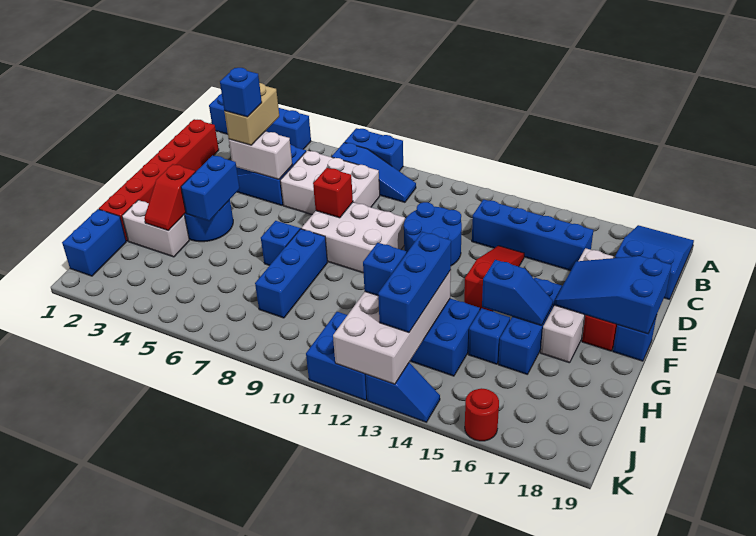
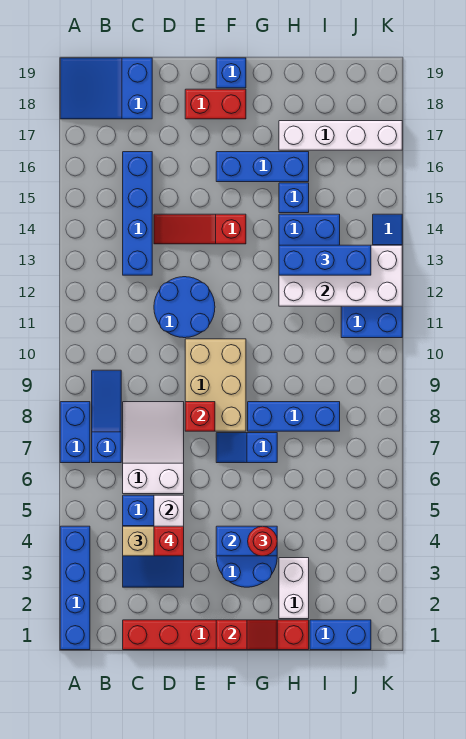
white brick C6:D8 level 1 -> white slope C6:D8 level 1 top 6
blue brick D4 level 4 -> red brick D4 level 4
white brick D17:G17 level 1 -> white brick H17:K17 level 1
white brick E8:F10 level 1 -> tan brick E8:F10 level 1
blue slope E17:F19 level 2 top 19 -> none
red slope G3:H3 level 2 top G -> red slope F1:G1 level 2 top F
blue slope G15:G16 level 2 top 15 -> none
blue brick I12 level 3 -> none
red round brick K16 level 1 -> red round brick G4 level 3

